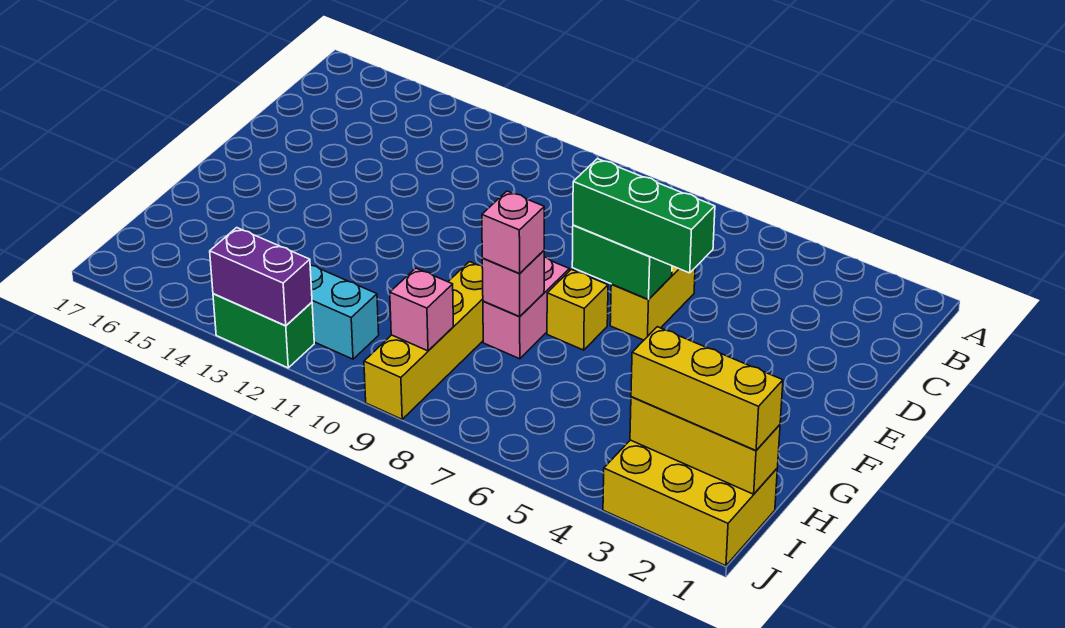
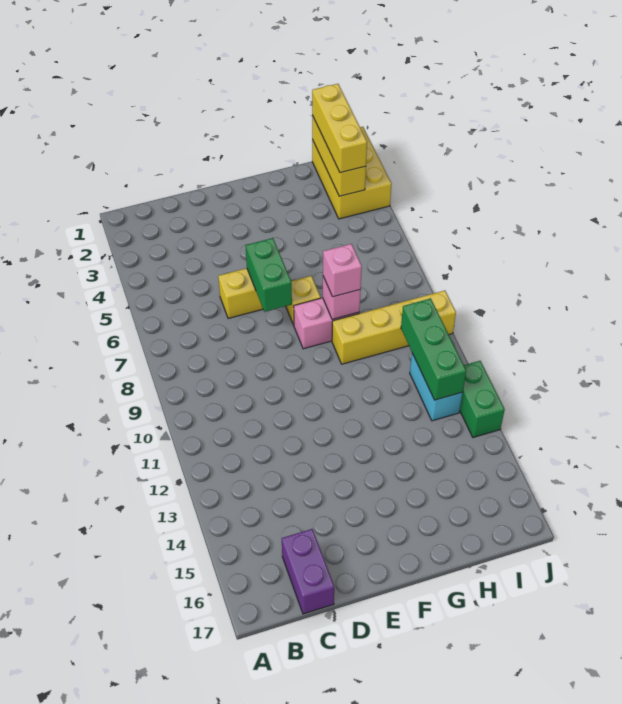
green brick E5:E7 level 3 -> green brick I10:I12 level 2
pink brick I9 level 2 -> none
purple brick J12:J13 level 2 -> purple brick C16:C17 level 1

